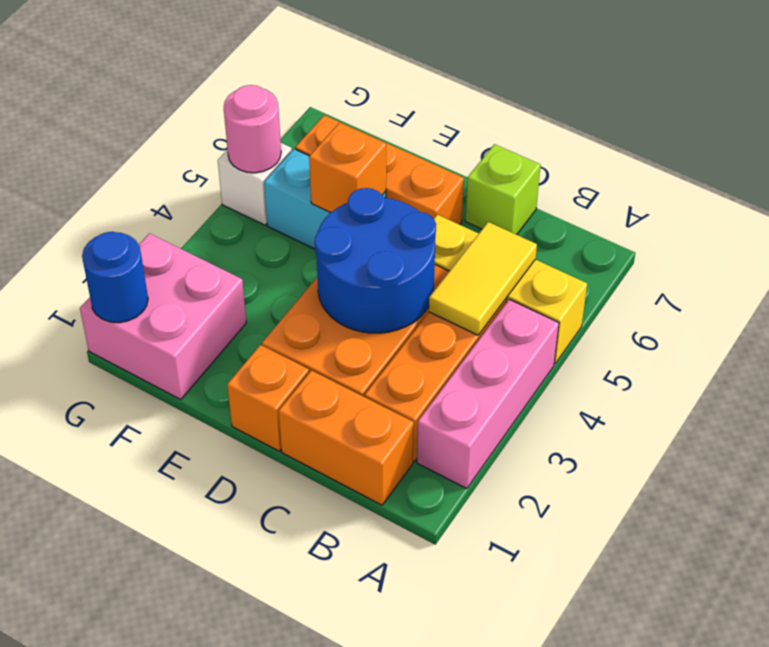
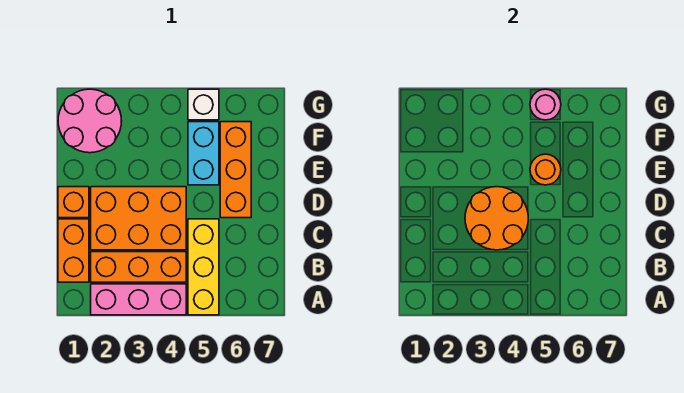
yellow tile B4:B5 level 2 -> none
blue round brick C3:D4 level 2 -> orange round brick C3:D4 level 2
lime brick C7 level 1 -> none
orange brick E5 level 2 -> orange round brick E5 level 2
pink brick F1:G2 level 1 -> pink round brick F1:G2 level 1
blue round brick G1 level 2 -> none

